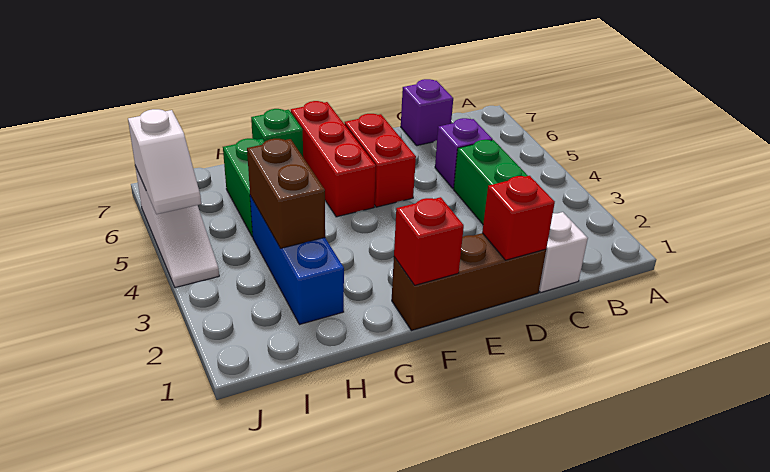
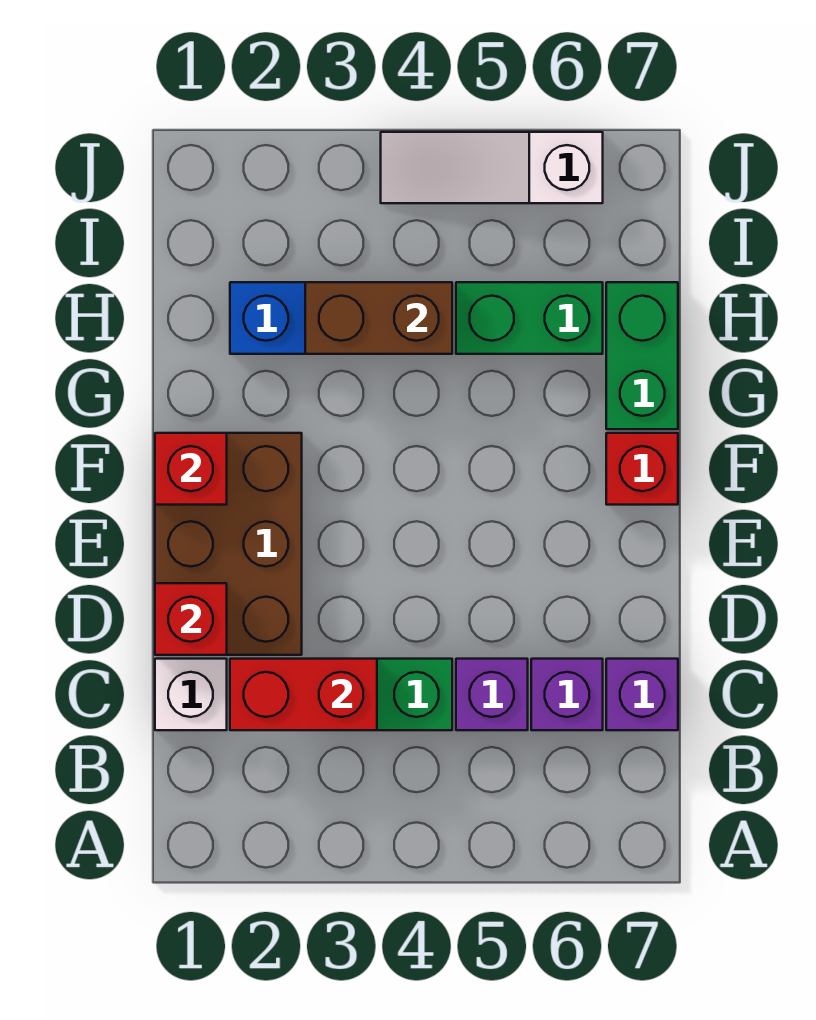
none -> purple brick C6 level 1
brown brick D1:F1 level 1 -> brown brick D1:F2 level 1
red brick E5:E6 level 1 -> red brick C2:C3 level 2
red brick F5:F7 level 1 -> red brick F7 level 1
green brick G7 level 1 -> green brick G7:H7 level 1
white slope J5:J6 level 2 top 6 -> none

